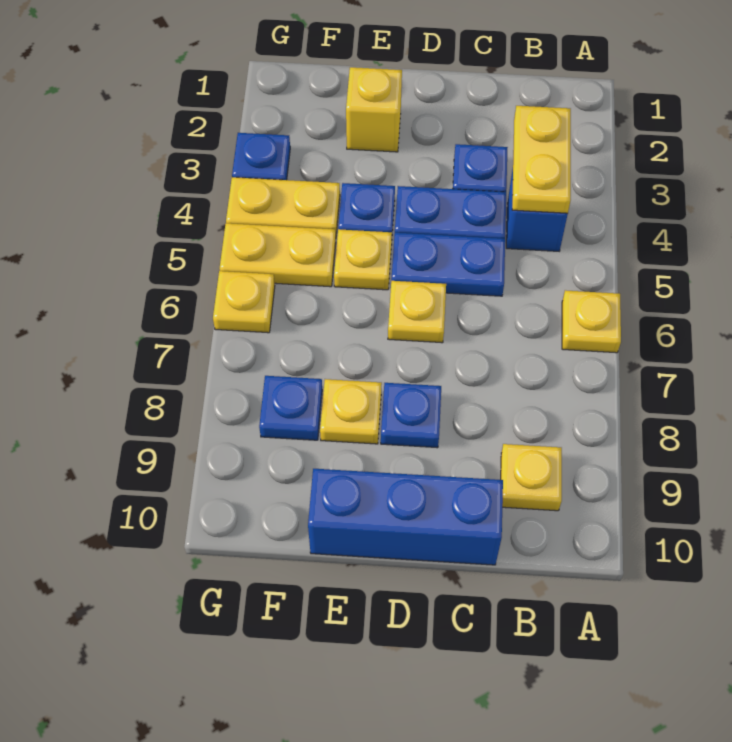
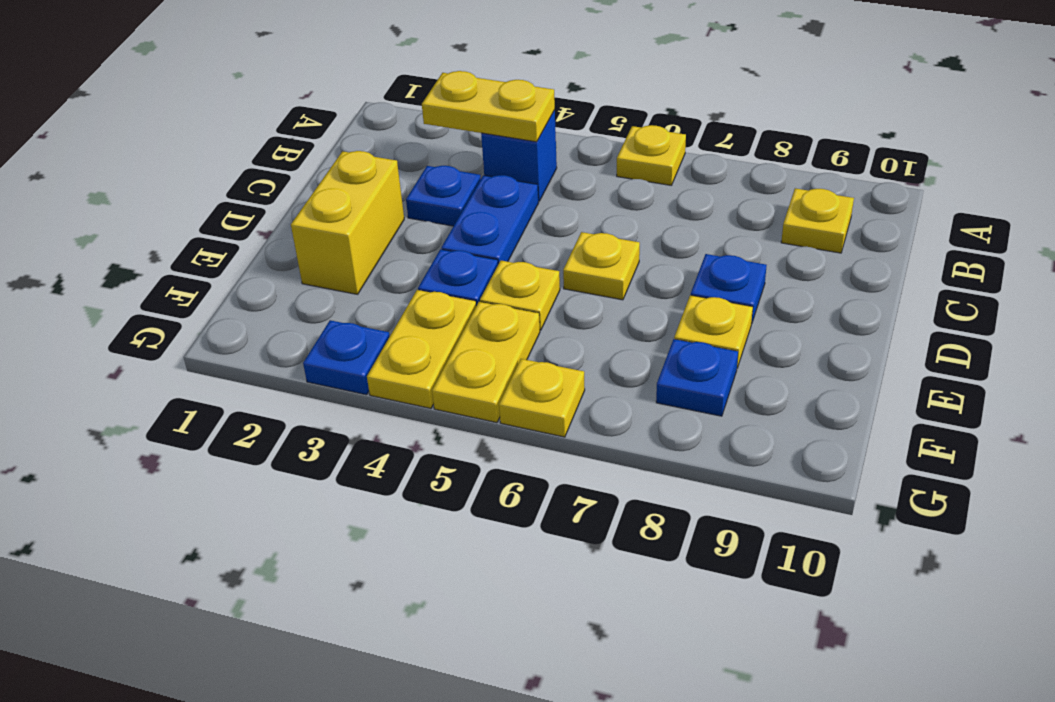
blue plate C5:D5 level 1 -> none
blue brick C10:E10 level 1 -> none
yellow brick E2 level 1 -> yellow brick D2:E2 level 1

